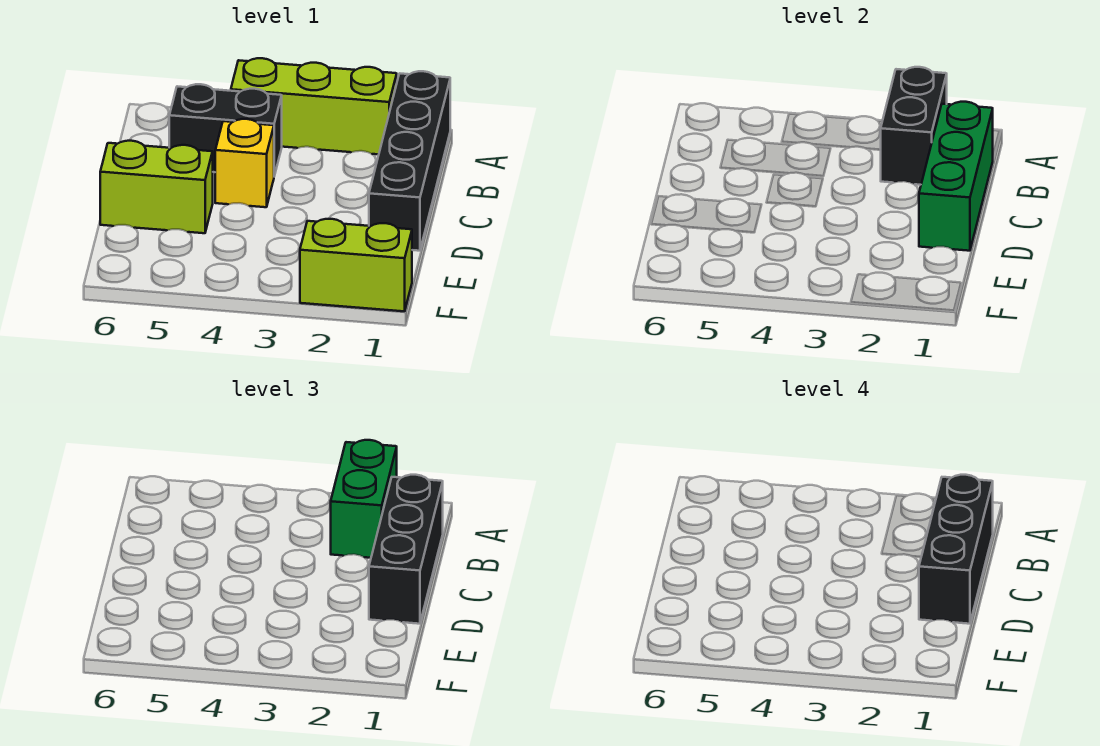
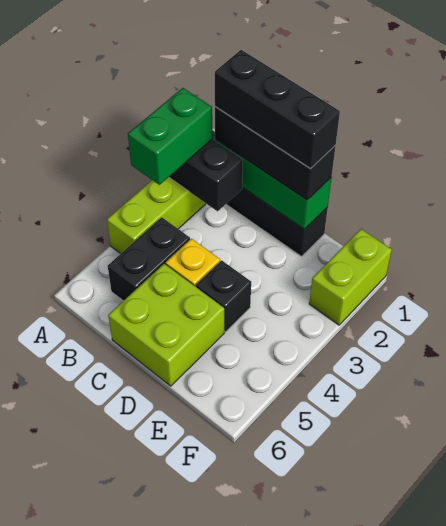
green brick A2:B2 level 3 -> green brick A2:A3 level 3
none -> black brick D4 level 1
lime brick D5:D6 level 1 -> lime brick C5:D6 level 1

